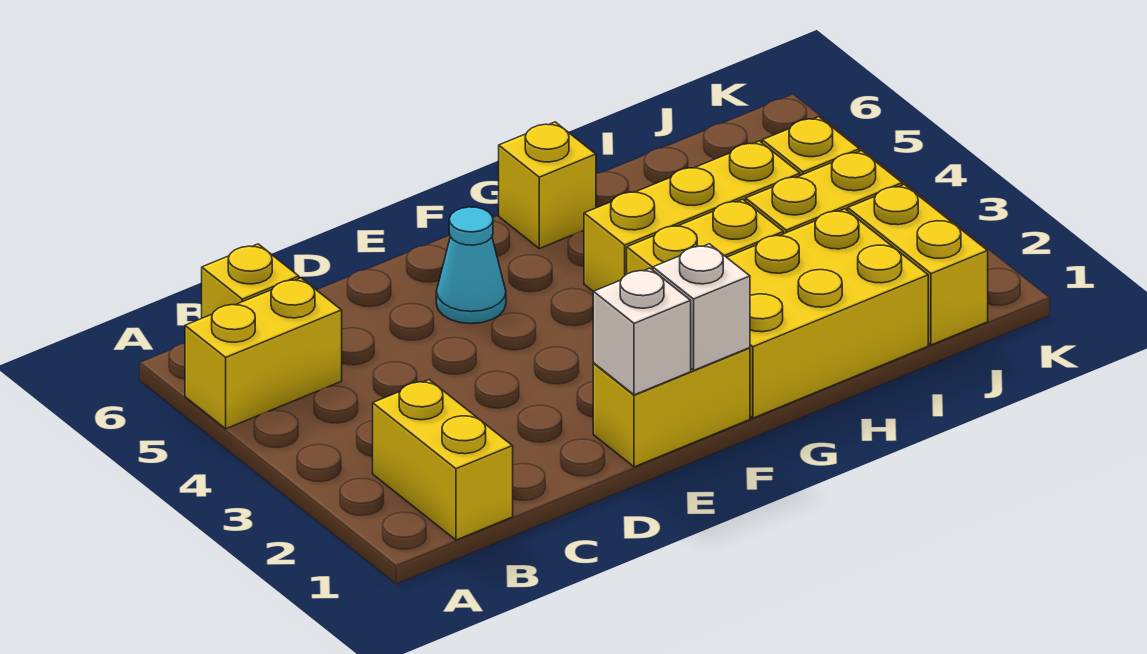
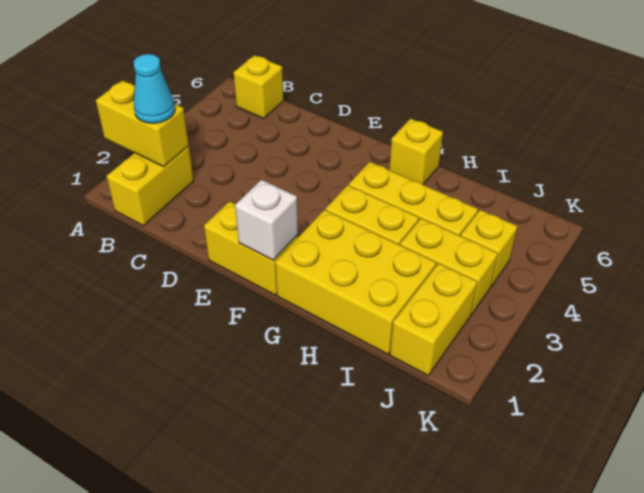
yellow brick A5:B5 level 1 -> yellow brick A2:B2 level 2
white brick E1 level 2 -> none
cyan cone E5 level 1 -> cyan cone B2 level 3

